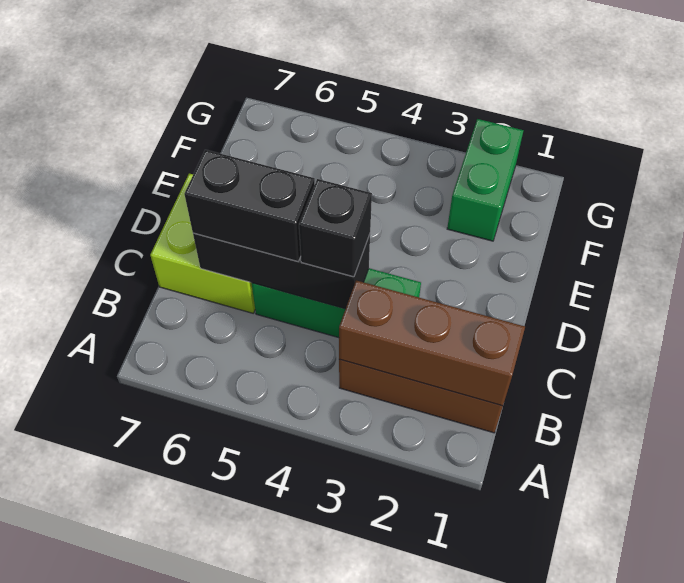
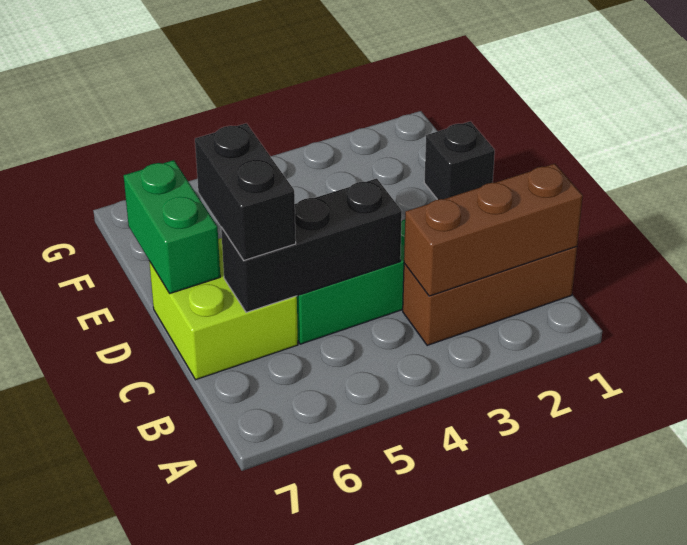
black brick C4 level 3 -> black brick E1 level 1
black brick C5:C6 level 3 -> black brick C6:D6 level 3
green brick F2:G2 level 1 -> green brick D7:E7 level 2

